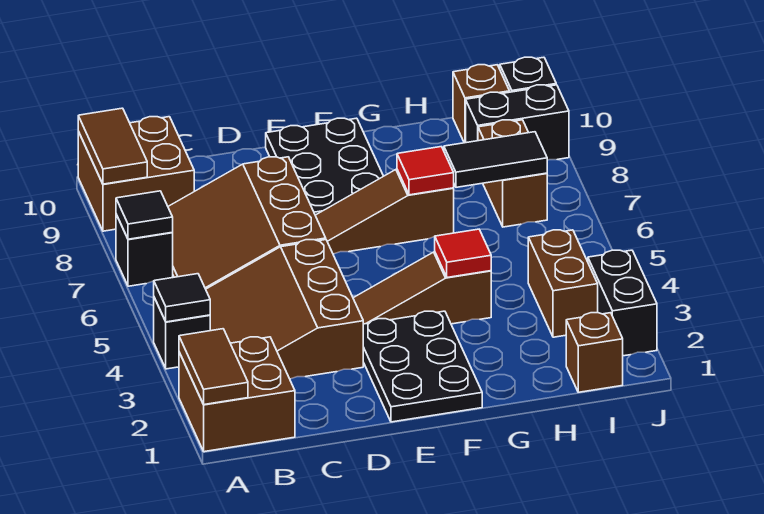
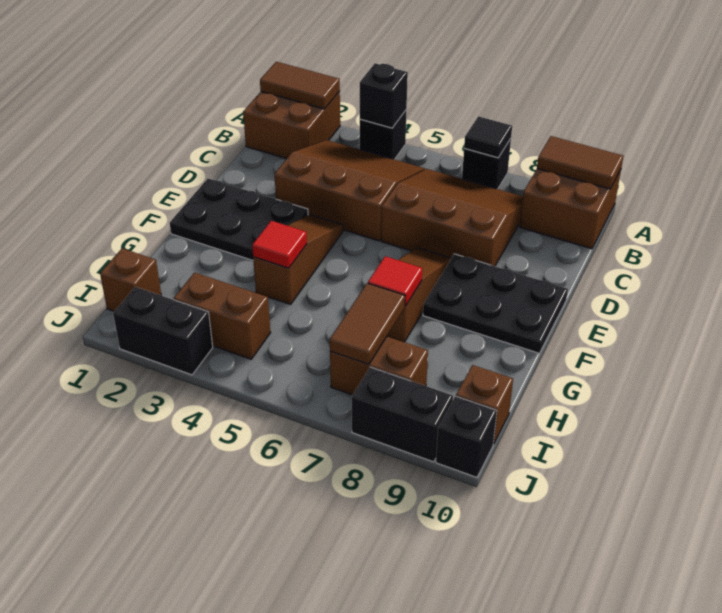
black tile A4 level 2 -> black brick A4 level 2
black tile H7:I7 level 2 -> brown tile H7:I7 level 2
black brick I9:J9 level 1 -> black brick J8:J9 level 1

